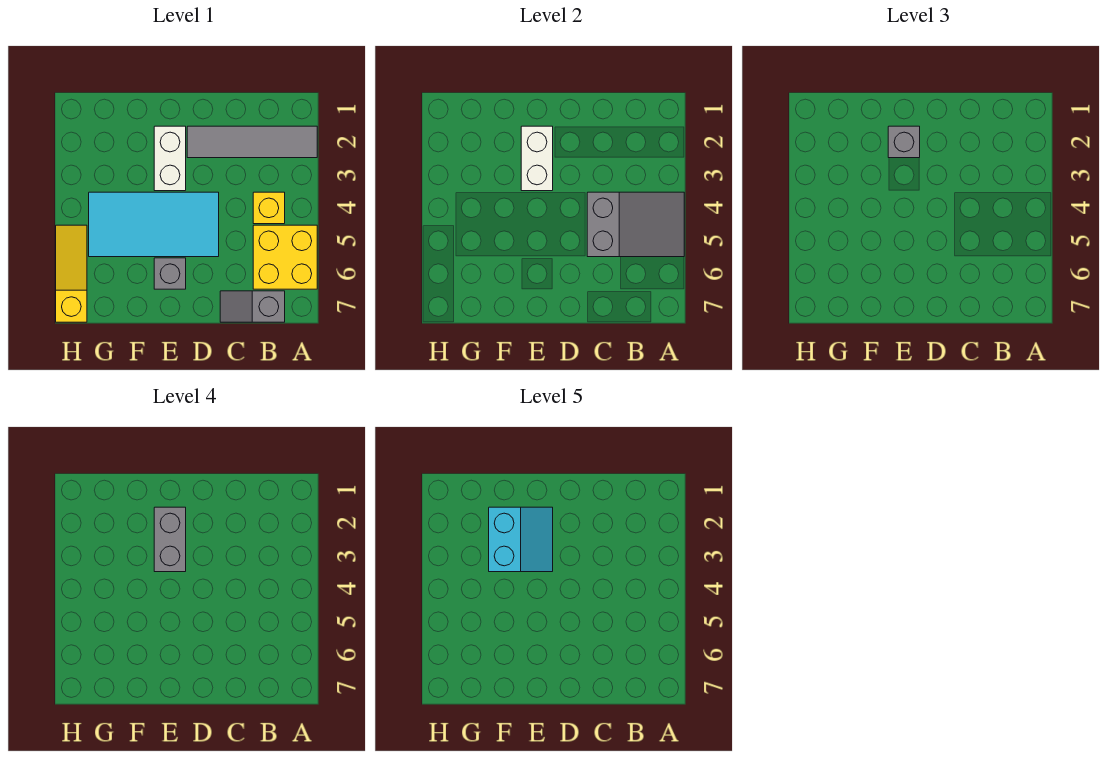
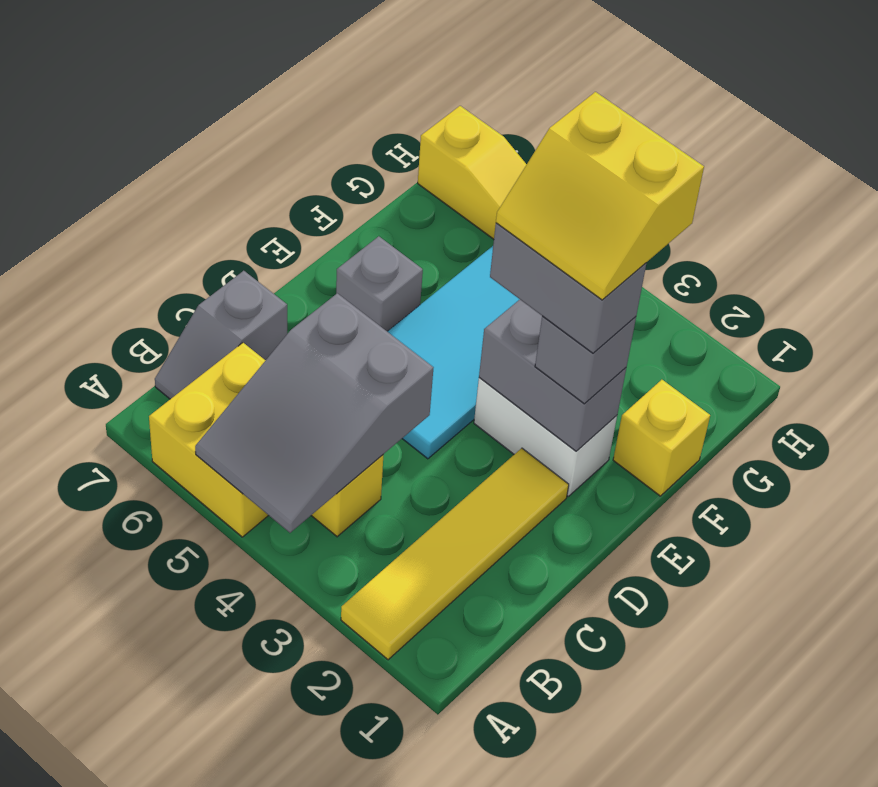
grey tile A2:D2 level 1 -> yellow tile A2:D2 level 1
grey slope B7:C7 level 1 top B -> grey slope B7:C7 level 1 top C
white brick E2:E3 level 2 -> grey brick E2:E3 level 2
cyan slope E2:F3 level 5 top F -> yellow slope E2:F3 level 5 top F
none -> yellow brick F1 level 1

